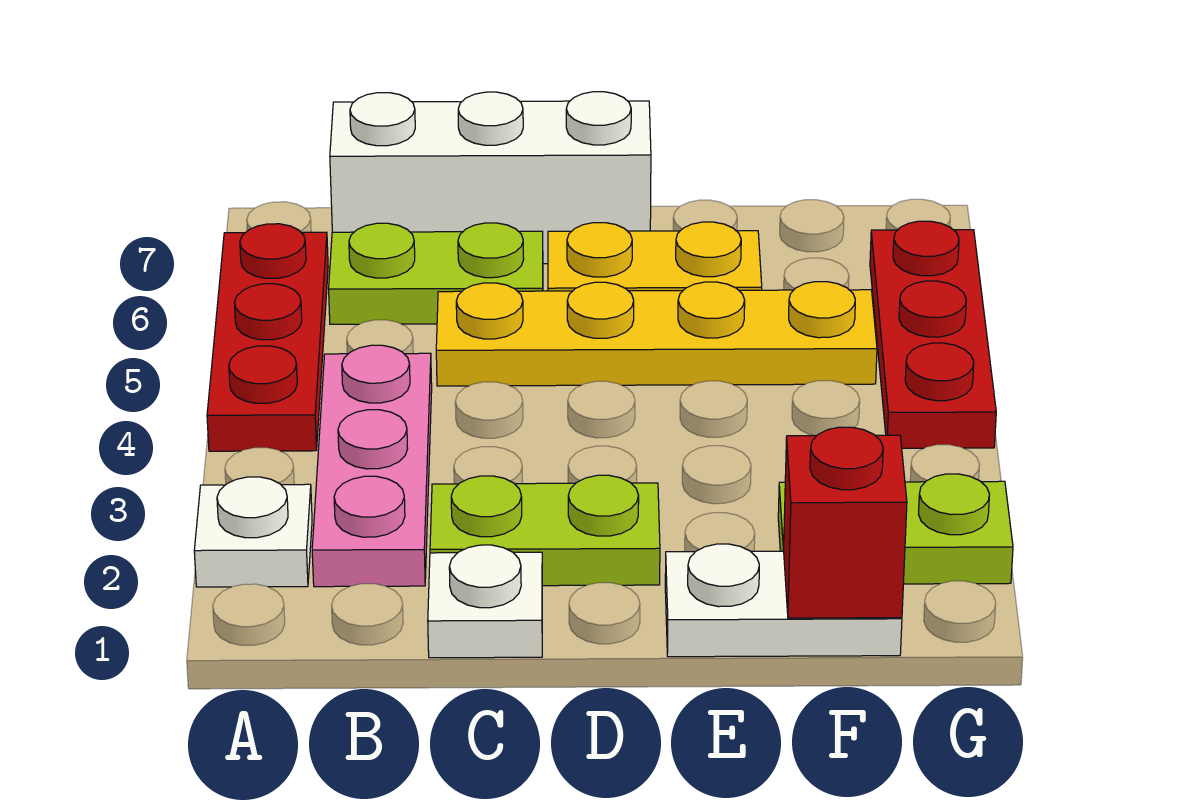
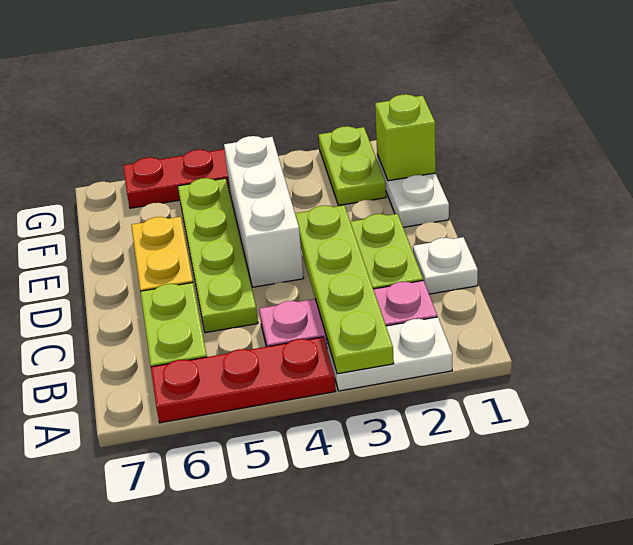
white plate A2 level 1 -> white plate A2:A3 level 1
none -> lime plate A3:D3 level 2
white brick B7:D7 level 1 -> white brick D4:F4 level 1
yellow plate C5:F5 level 1 -> lime plate C5:F5 level 1
red brick F1 level 2 -> lime brick F1 level 2

